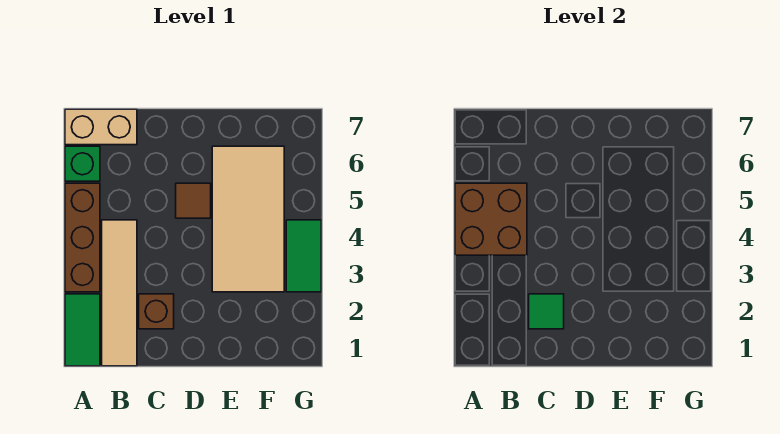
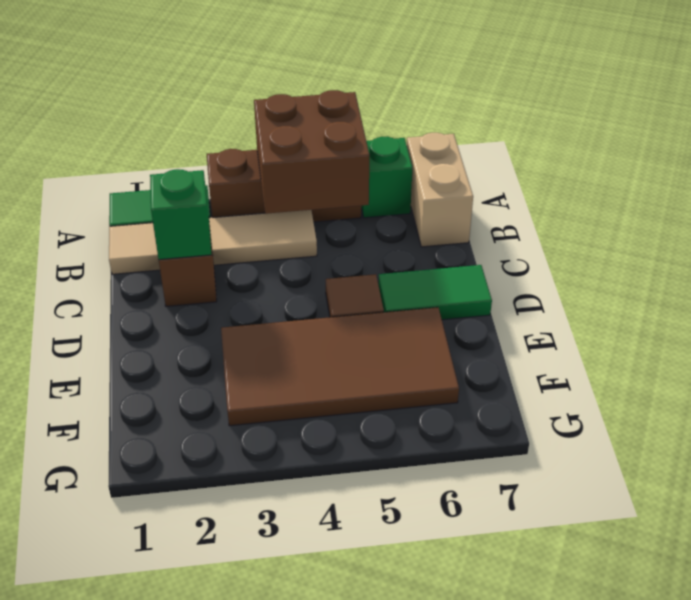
green tile C2 level 2 -> green brick C2 level 2
tan tile E3:F6 level 1 -> brown tile E3:F6 level 1
green tile G3:G4 level 1 -> green tile D6:D7 level 1

